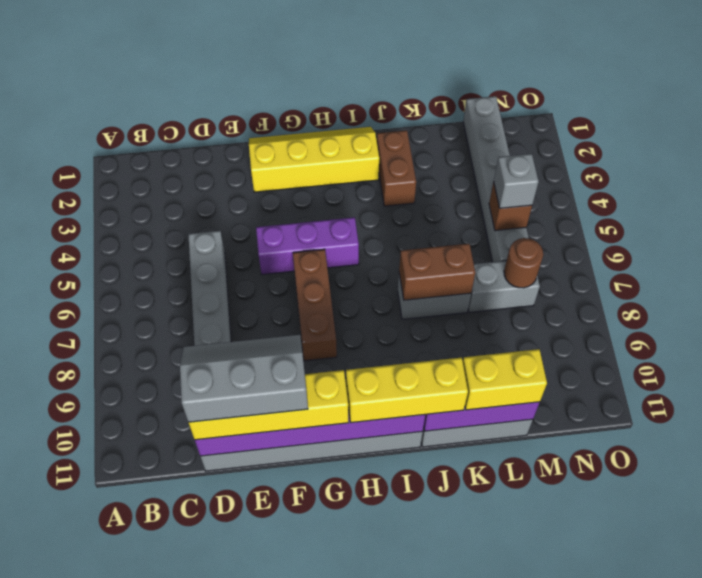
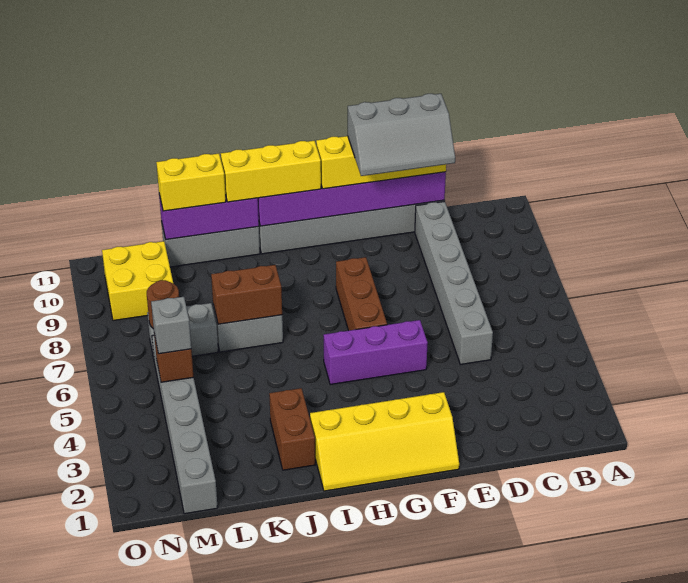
none -> yellow brick M9:N10 level 1

